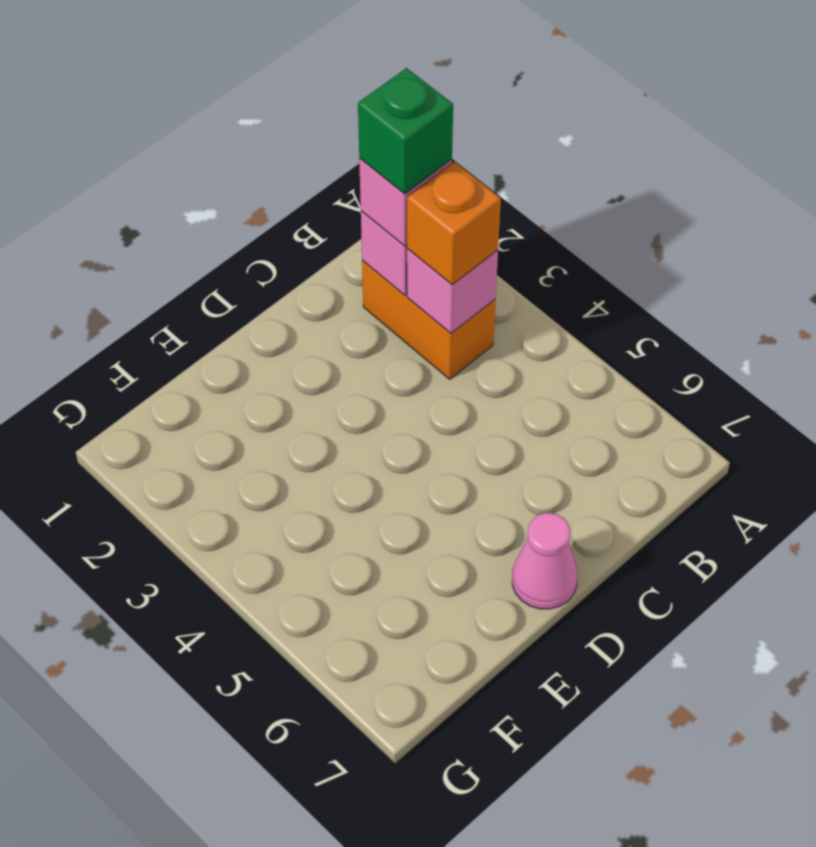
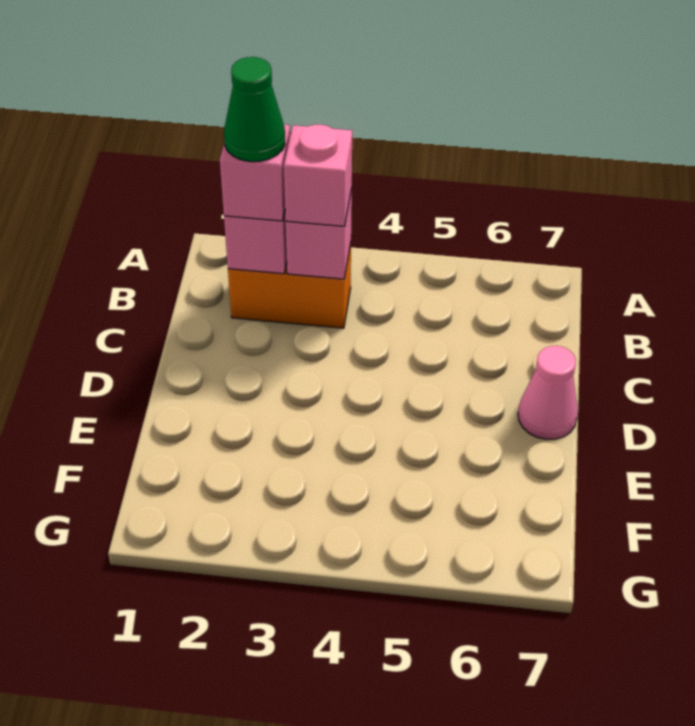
green brick B2 level 4 -> green cone B2 level 4
orange brick B3 level 3 -> pink brick B3 level 3

